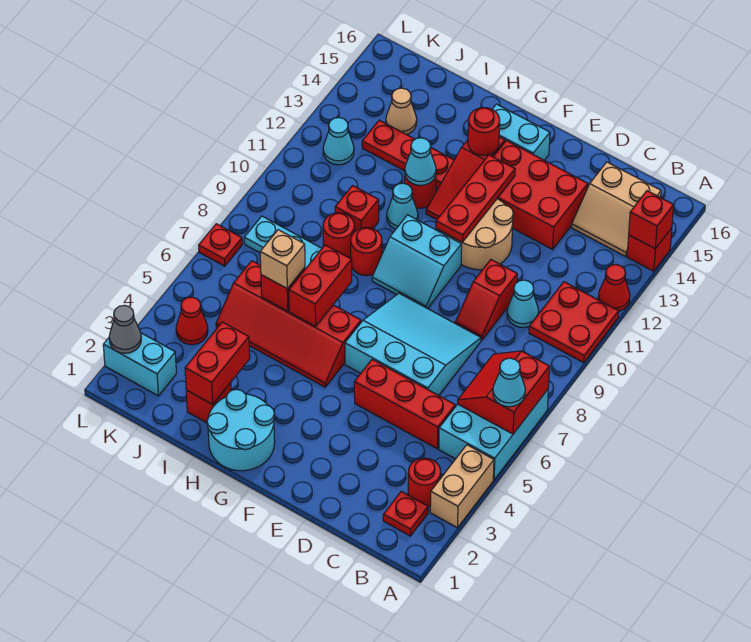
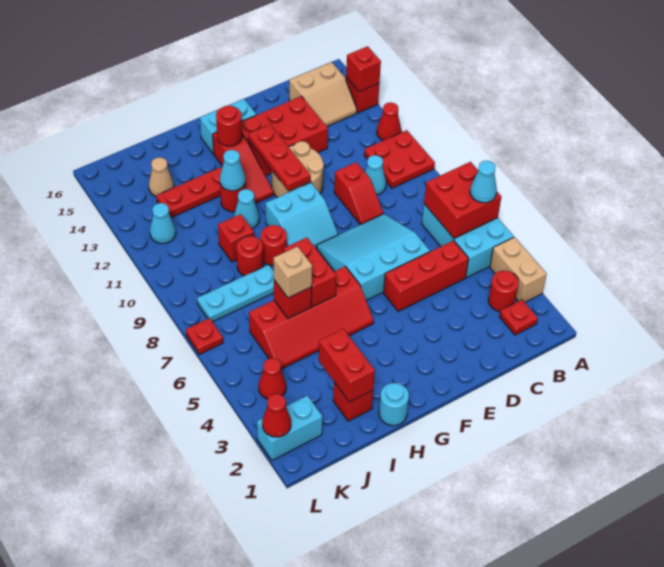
red slope A6:B7 level 2 top A -> red brick A6:B7 level 2
cyan round brick G1:H2 level 1 -> cyan round brick H1 level 1
grey cone L2 level 2 -> red cone L2 level 2

